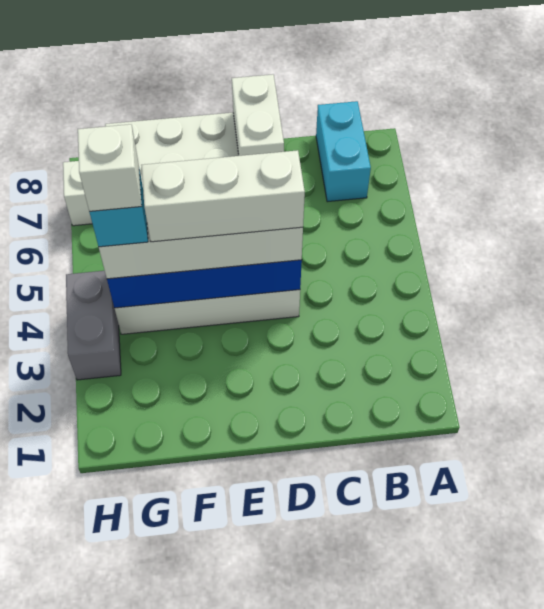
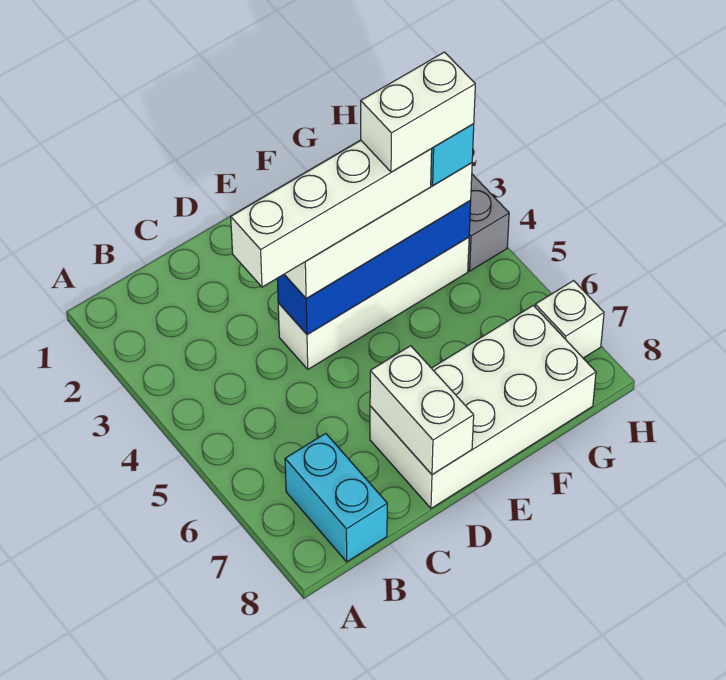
white brick D4:F4 level 4 -> white brick C4:F4 level 4
white brick G4 level 5 -> white brick F4:G4 level 5

